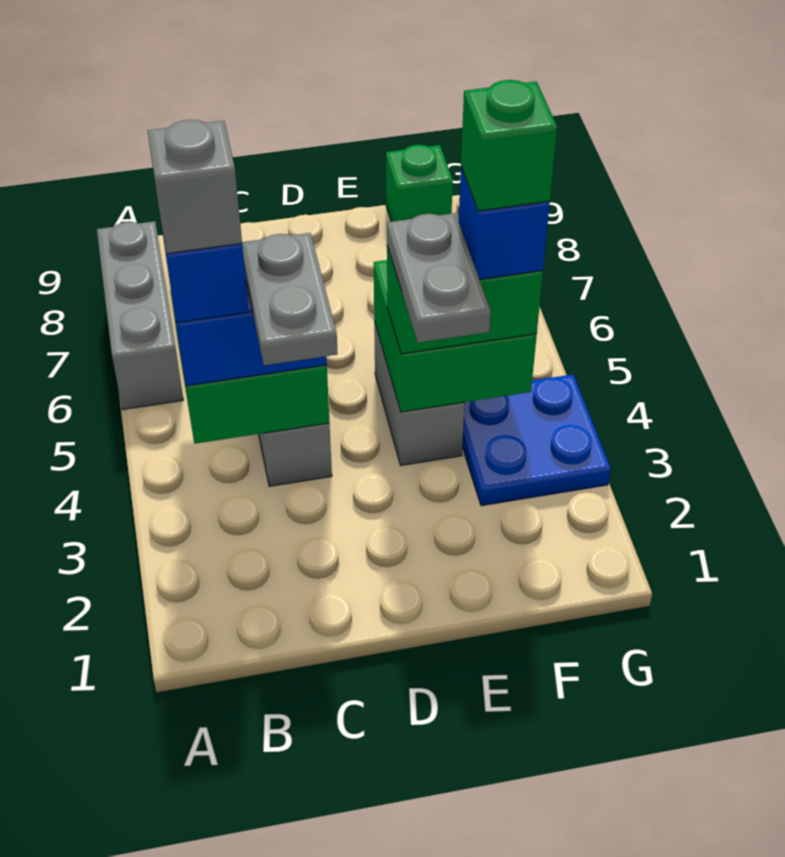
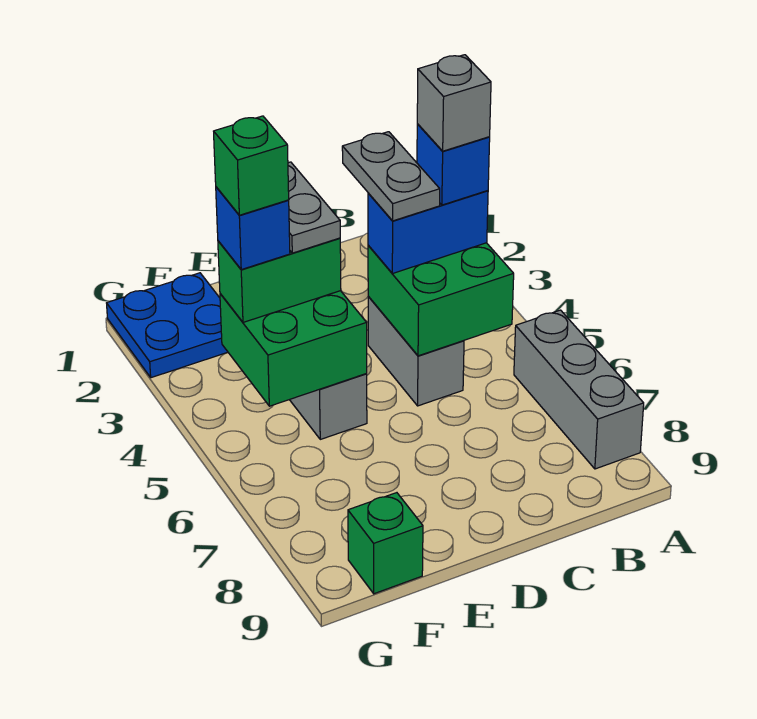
blue plate F3:G4 level 1 -> blue plate F1:G2 level 1

